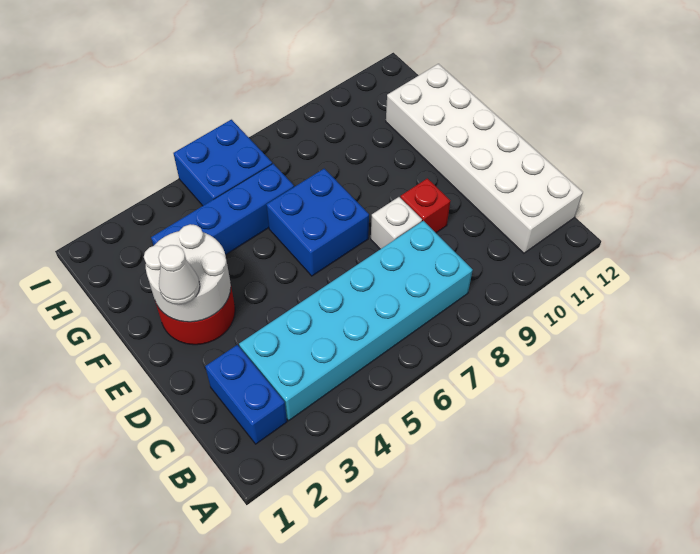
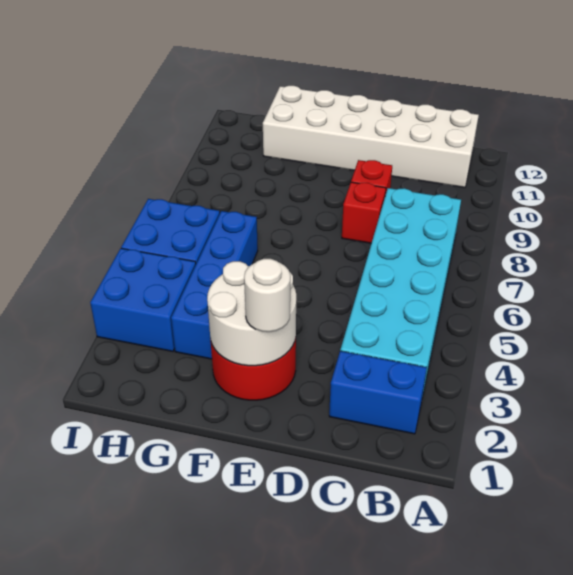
white brick D8 level 1 -> red brick D8 level 1
white cone E2 level 3 -> white round brick E2 level 3
blue brick E6:F7 level 1 -> blue brick H3:I4 level 1

